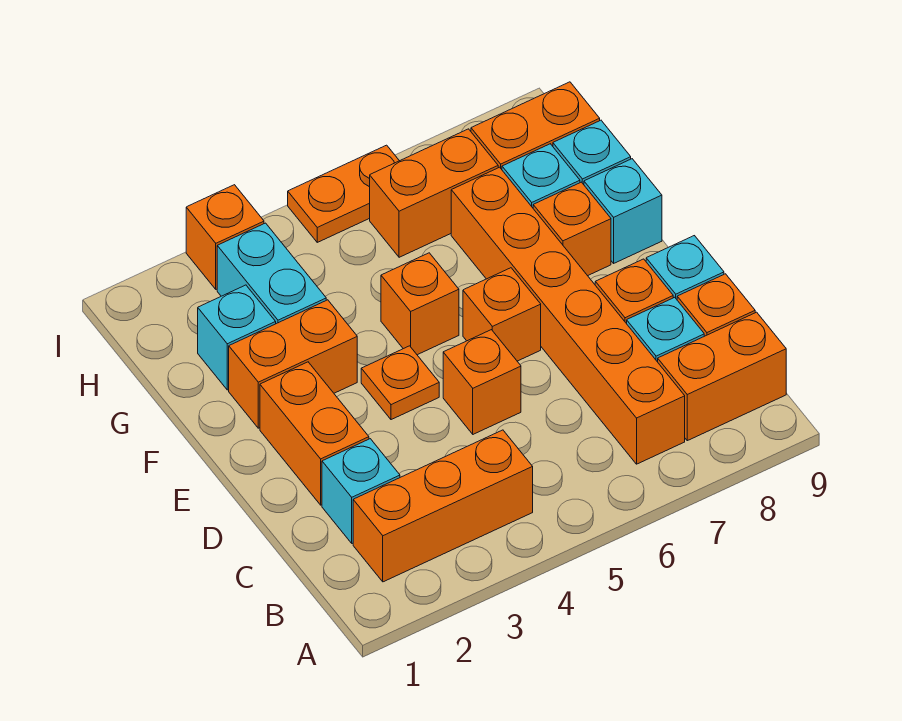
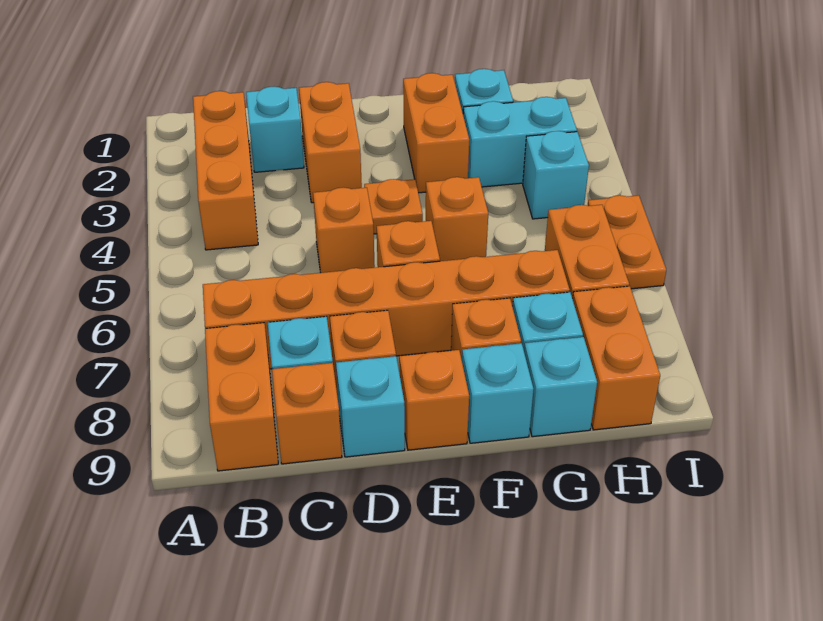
orange brick D2:E2 level 1 -> orange brick D2:D3 level 1
none -> cyan brick H4 level 1
orange brick I3 level 1 -> orange brick E9 level 1

